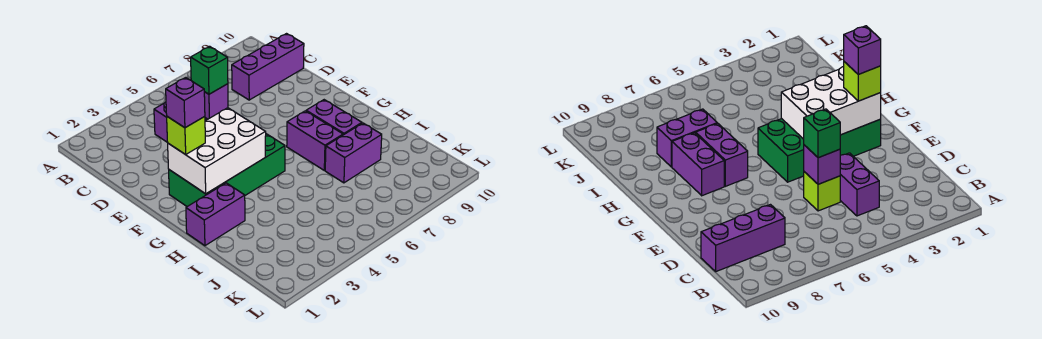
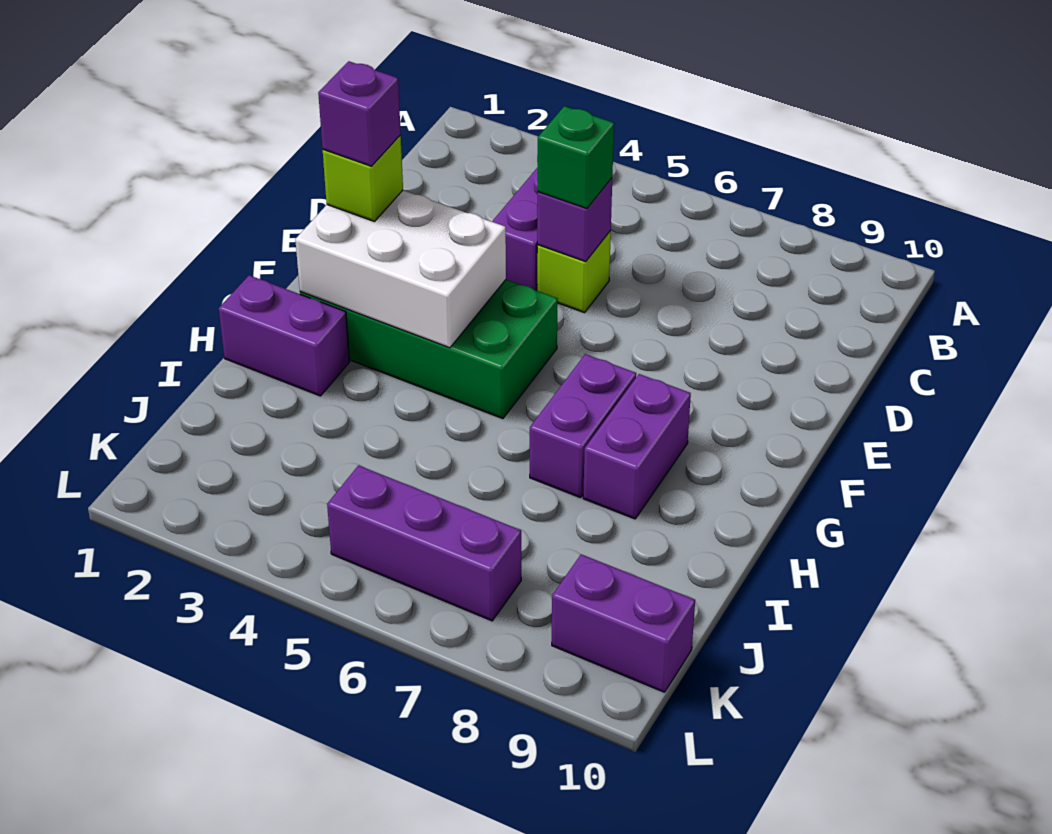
purple brick C8:C10 level 1 -> purple brick K5:K7 level 1
purple brick I7:I8 level 1 -> purple brick K9:K10 level 1

